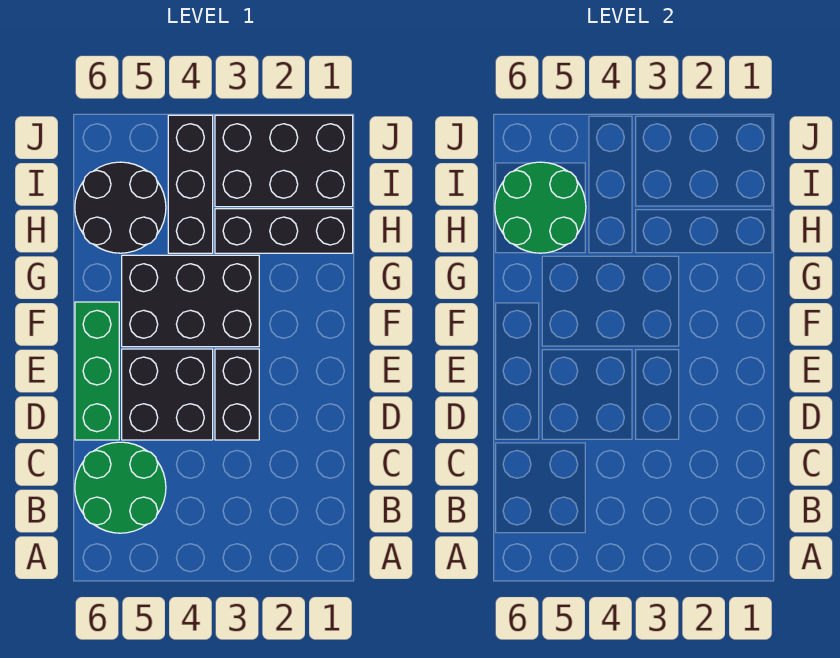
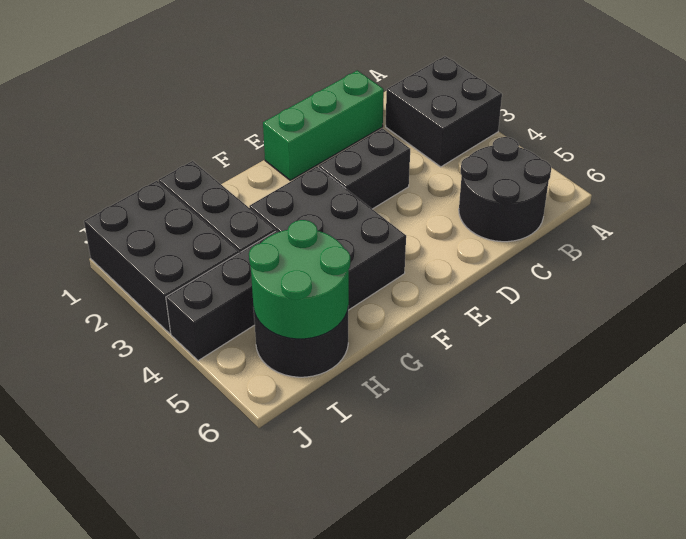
green round brick B5:C6 level 1 -> black round brick B5:C6 level 1
black brick D4:E5 level 1 -> black brick A2:B3 level 1
green brick D6:F6 level 1 -> green brick C1:E1 level 1

